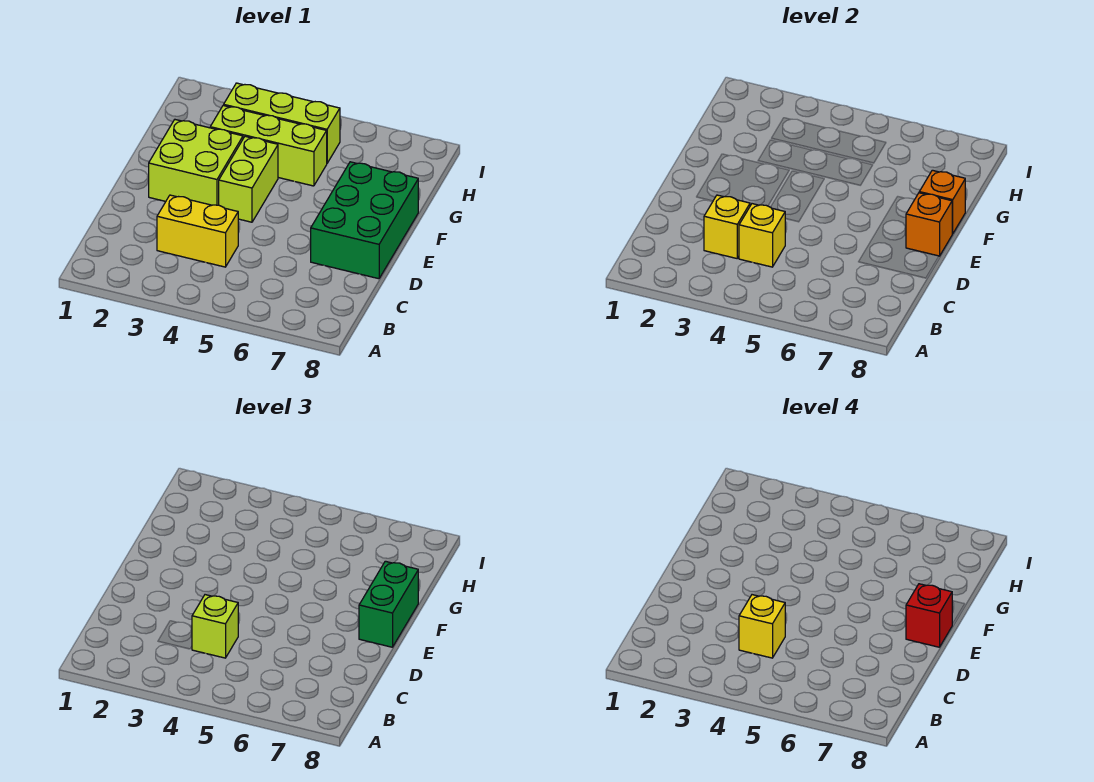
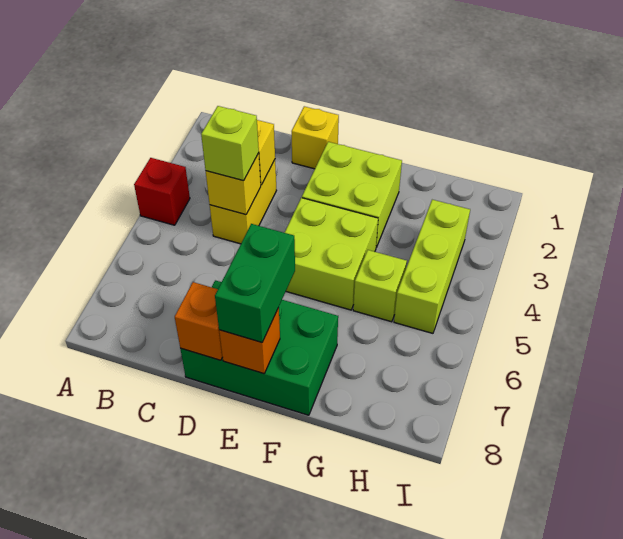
yellow brick C4 level 4 -> yellow brick D1 level 1
lime brick E4:F4 level 1 -> lime brick E4:F5 level 1
green brick E8:F8 level 3 -> green brick E7:E8 level 3
red brick E8 level 4 -> red brick A4 level 1
orange brick F8 level 2 -> orange brick D8 level 2
lime brick G3:G5 level 1 -> lime brick G5 level 1

